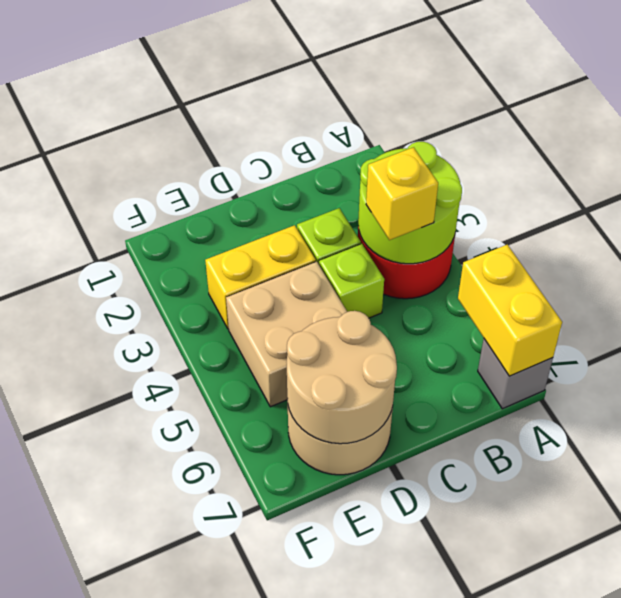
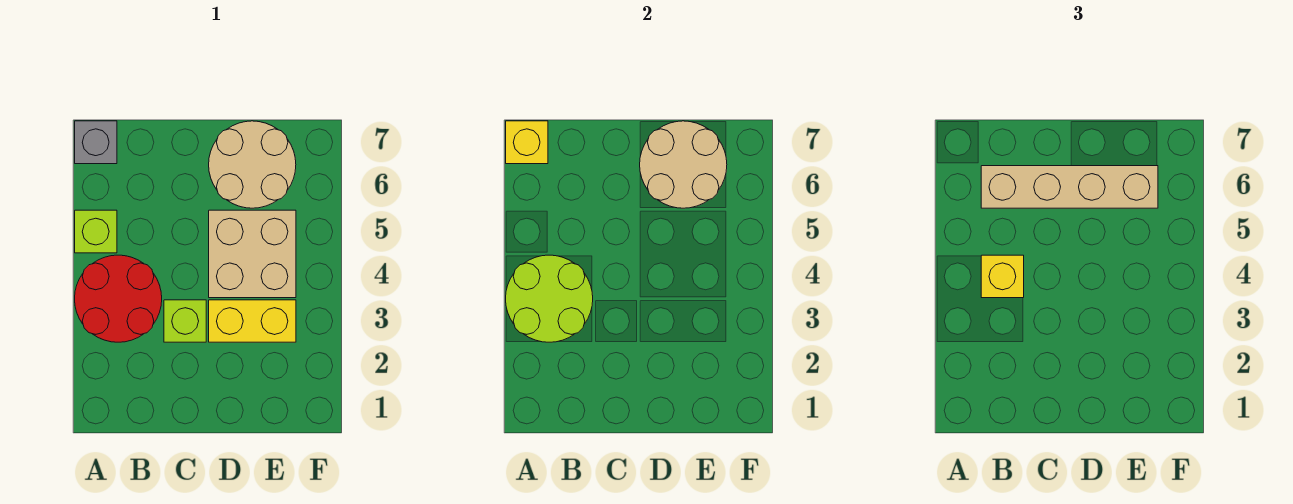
yellow brick A6:A7 level 2 -> yellow brick A7 level 2
none -> tan brick B6:E6 level 3
lime brick C4 level 1 -> lime brick A5 level 1

